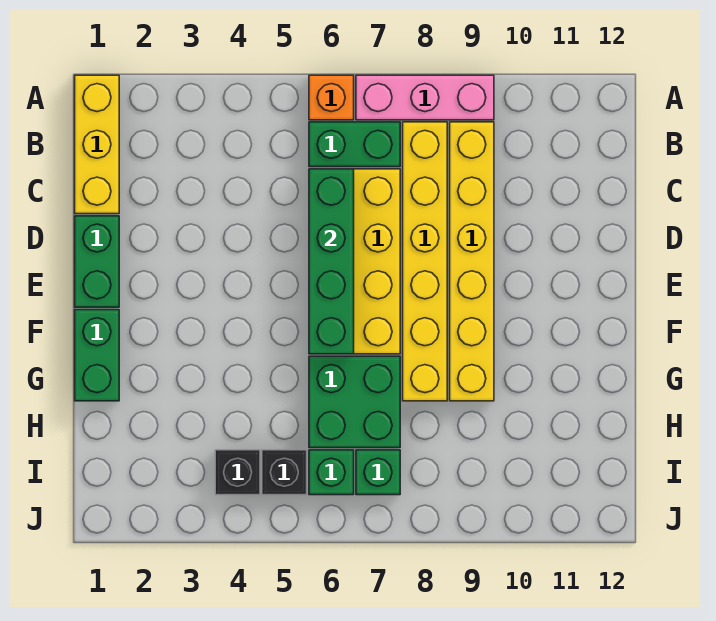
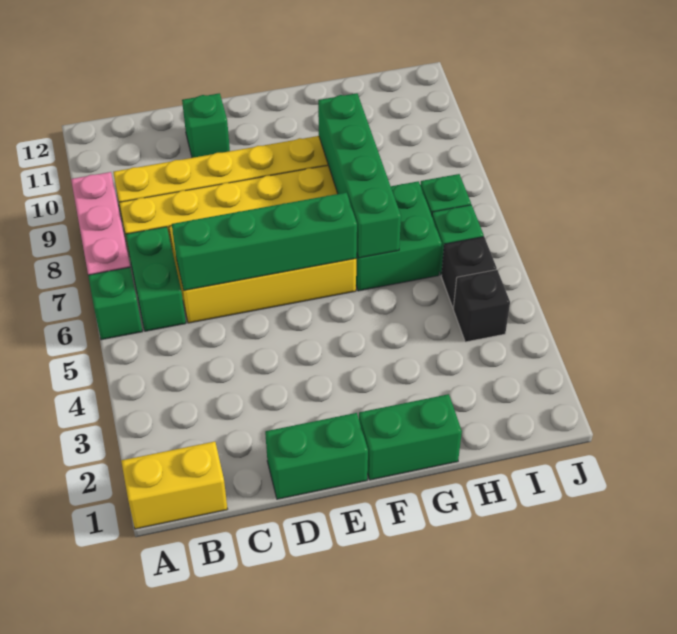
yellow brick A1:C1 level 1 -> yellow brick A1:B1 level 1
orange brick A6 level 1 -> green brick A6 level 1
none -> green brick D11 level 1
none -> green brick G6:G9 level 2

